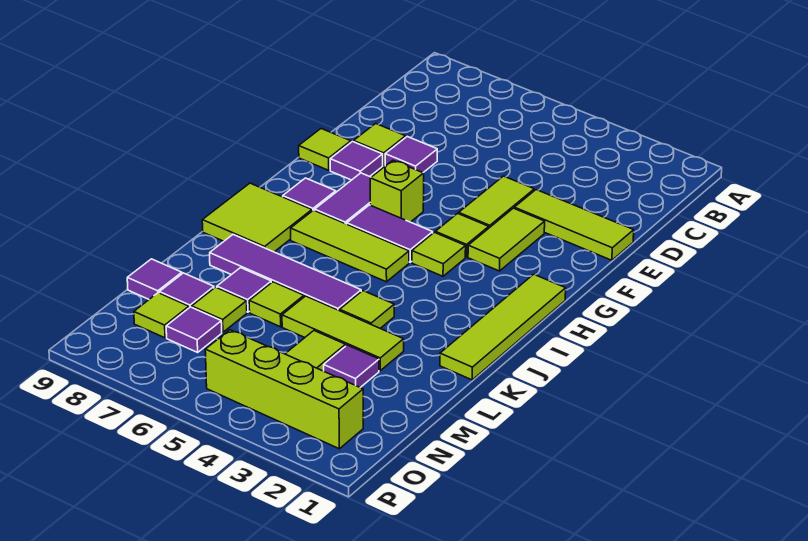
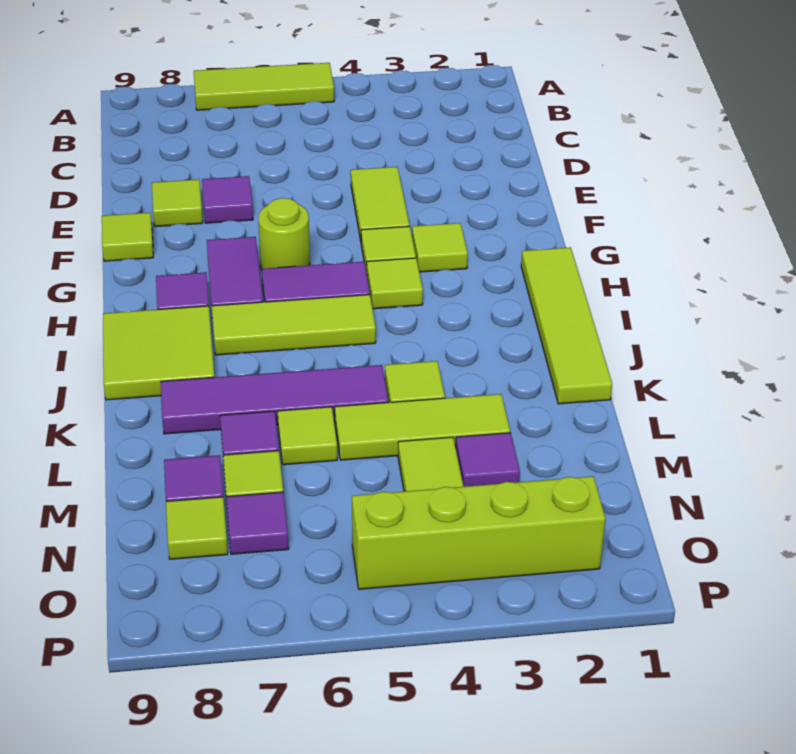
lime tile E1:E3 level 1 -> lime tile A5:A7 level 1
lime tile F3:G3 level 1 -> lime tile G3 level 1
purple tile F8 level 1 -> none
lime brick G6 level 1 -> lime round brick G6 level 1
purple tile M9 level 1 -> none

